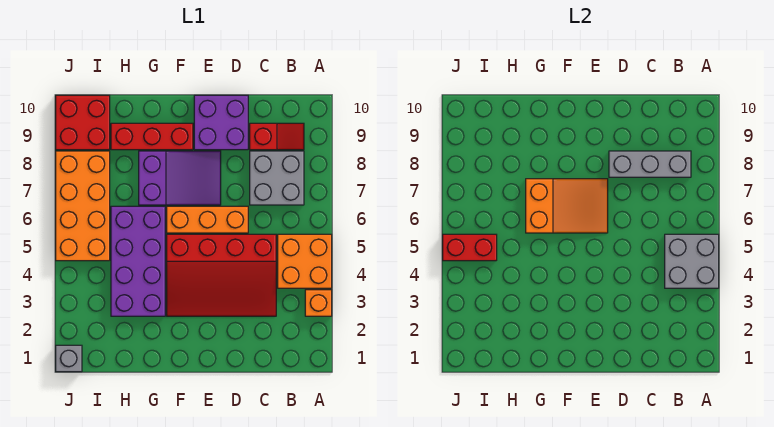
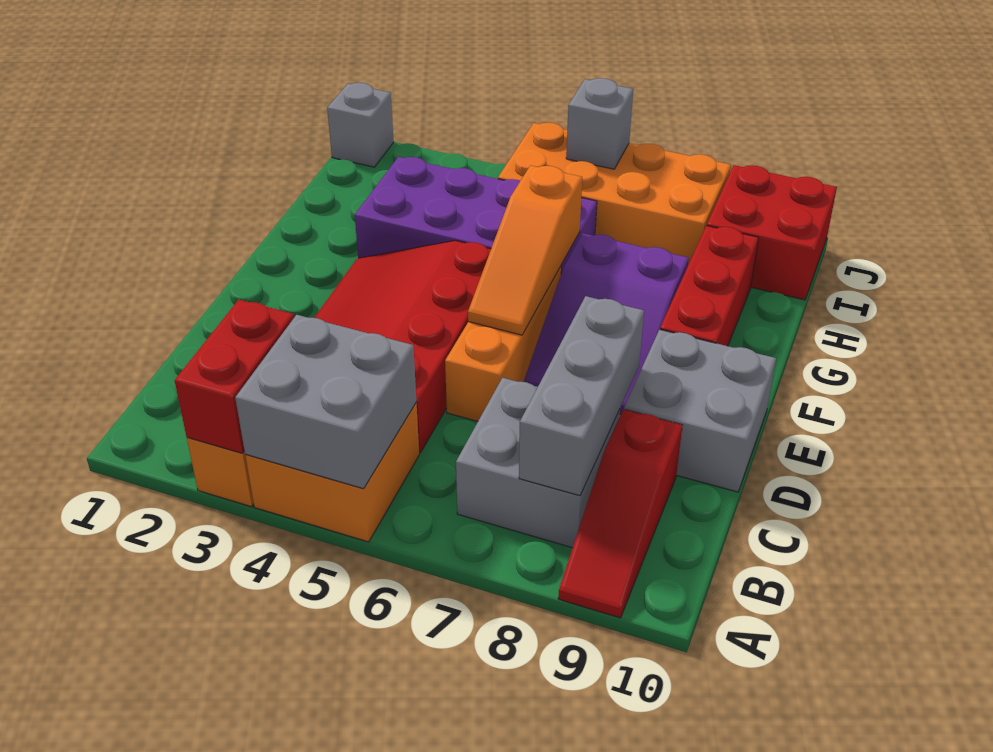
red slope B9:C9 level 1 top C -> red slope A9:C9 level 1 top C
purple brick D9:E10 level 1 -> grey brick D9:E10 level 1
orange slope E6:G7 level 2 top G -> orange slope E6:G6 level 2 top G
red brick I5:J5 level 2 -> red brick A3:B3 level 2
none -> grey brick J6 level 2

